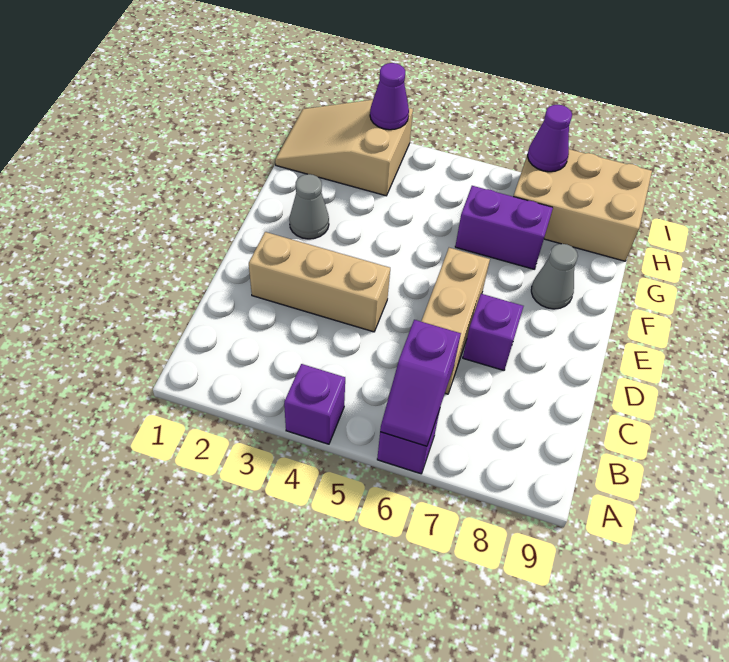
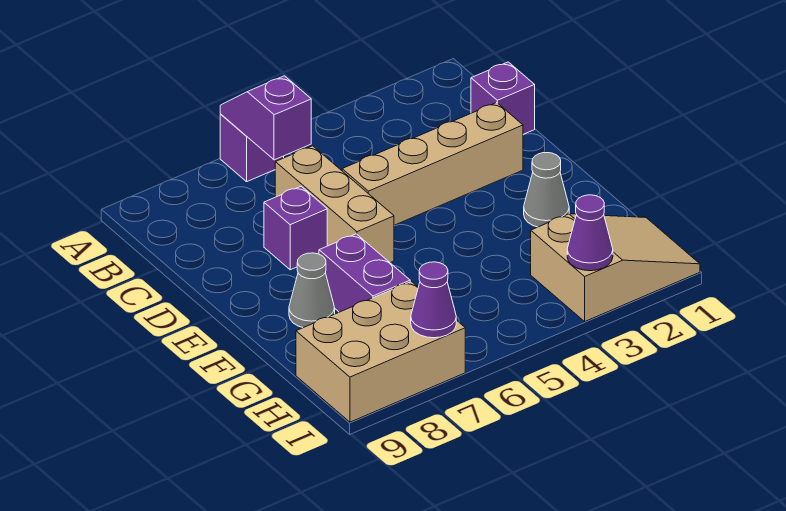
purple brick A4 level 1 -> purple brick C1 level 1
tan brick D2:D4 level 1 -> tan brick D2:D5 level 1
purple brick G6:G7 level 1 -> purple brick F7:G7 level 1

